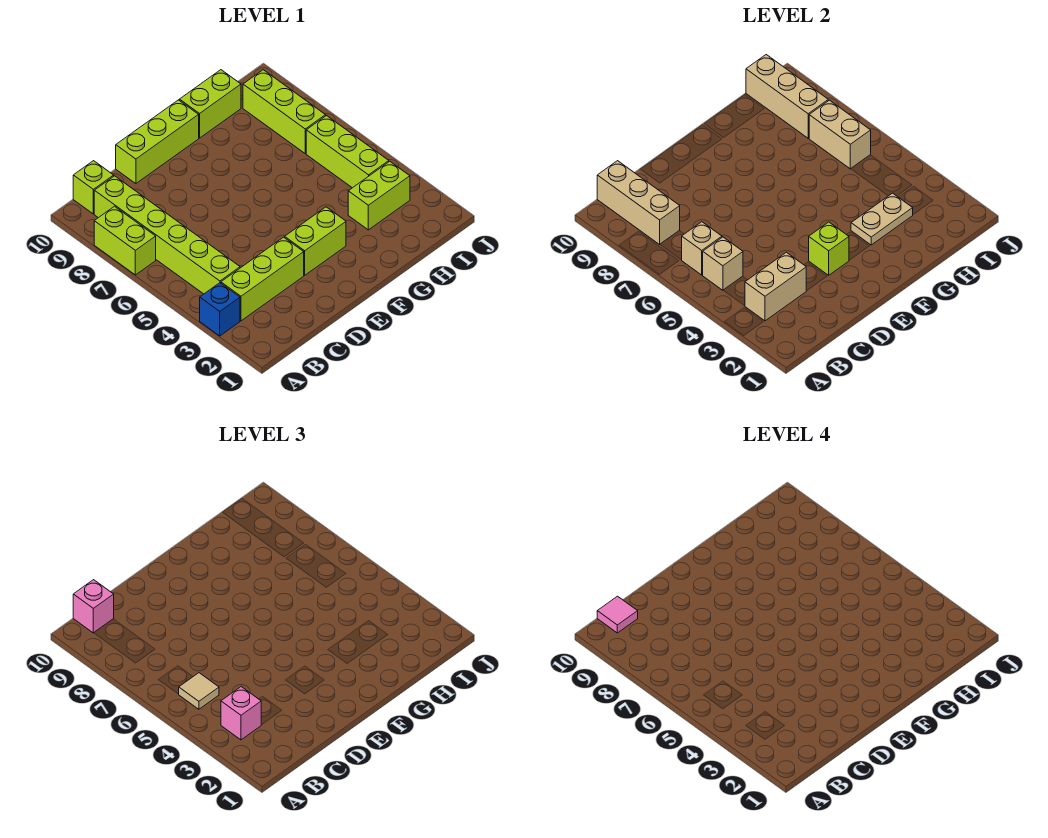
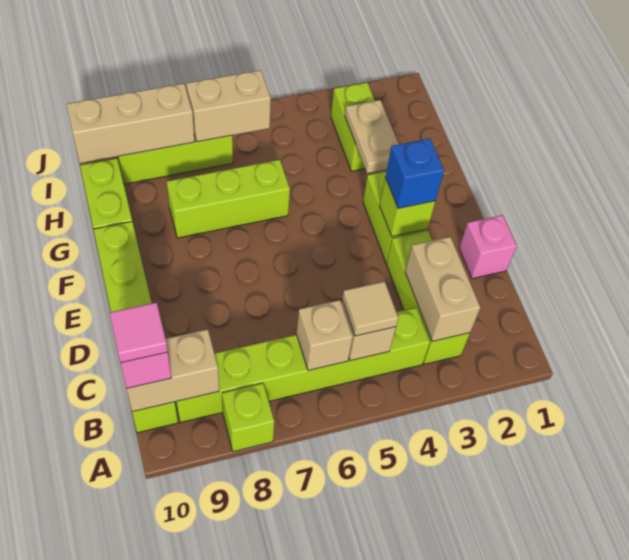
blue brick A3 level 1 -> blue brick E3 level 3
lime brick A7:A8 level 1 -> lime brick A8 level 1
pink brick B3 level 3 -> pink brick D1 level 1
tan brick B8:B10 level 2 -> tan brick B9:B10 level 2
lime brick I4:I6 level 1 -> lime brick G6:G8 level 1

